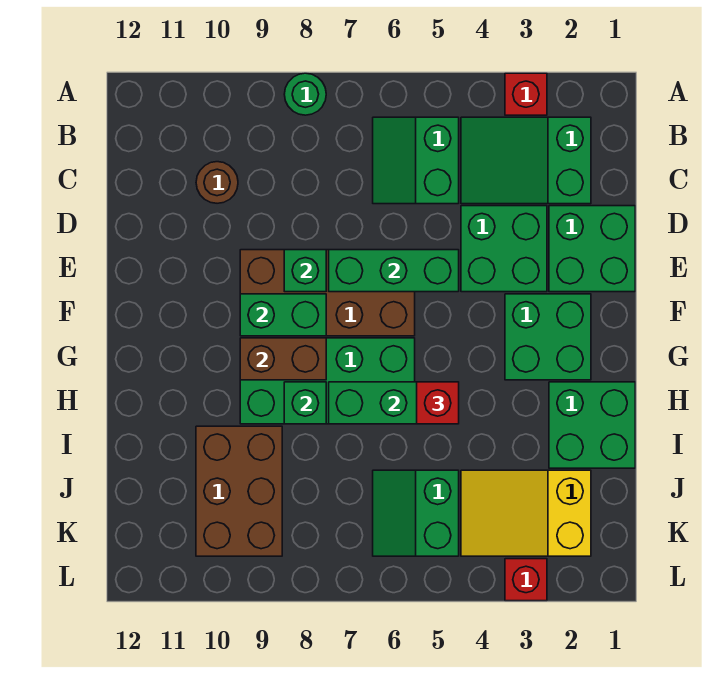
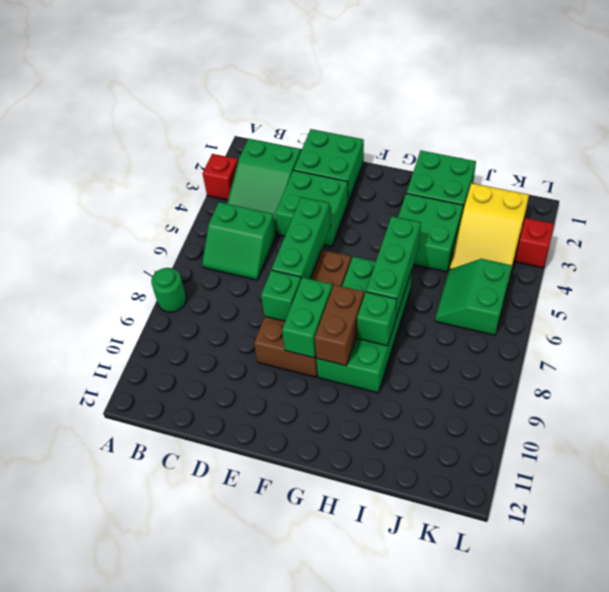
brown round brick C10 level 1 -> none
green brick F2:G3 level 1 -> green brick H3:I4 level 1
red brick H5 level 3 -> none
brown brick I9:K10 level 1 -> none
green slope J5:K6 level 1 top 5 -> green slope J5:K6 level 1 top K

